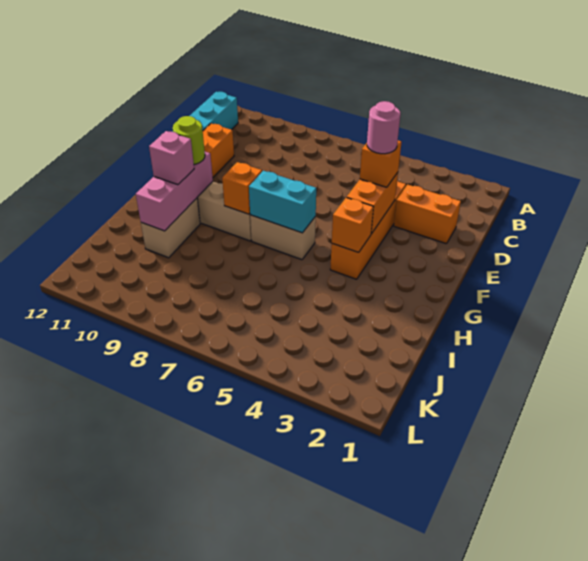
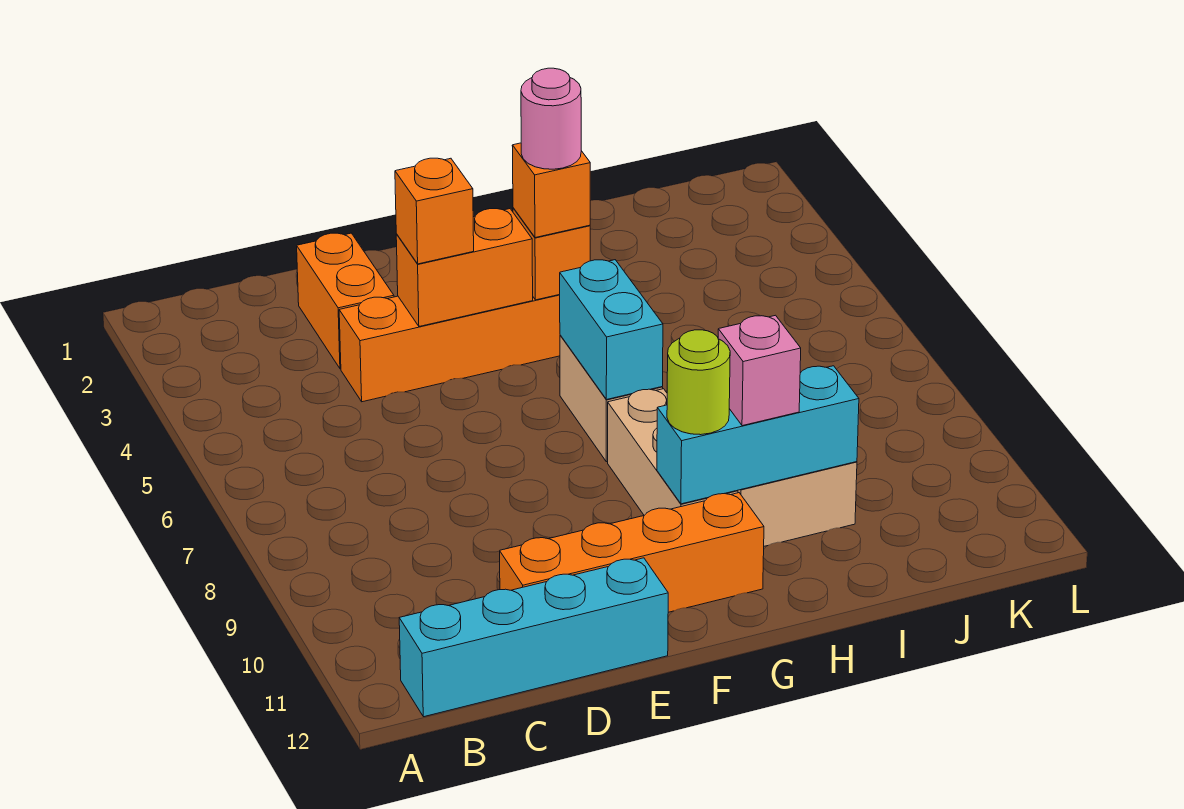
pink round brick E4 level 4 -> pink round brick G4 level 4
orange brick G8 level 2 -> orange brick G4 level 3
pink brick G10:I10 level 2 -> cyan brick G10:I10 level 2

